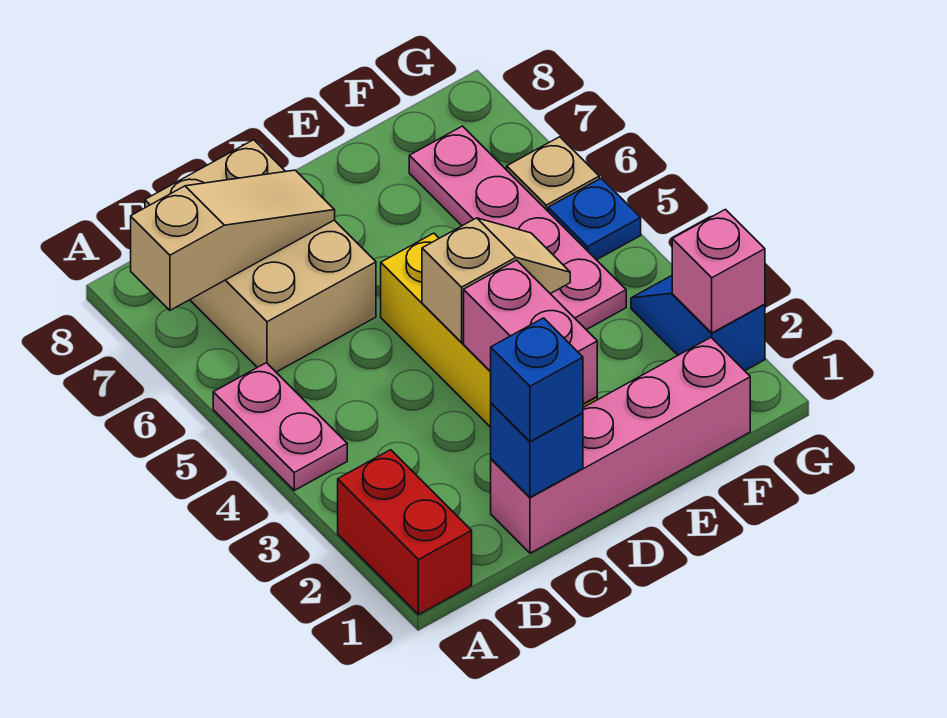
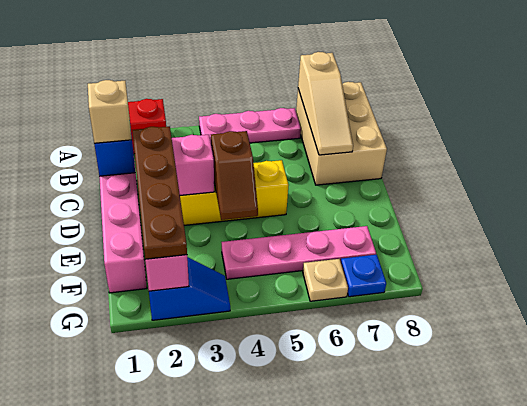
pink plate A4:A5 level 1 -> pink plate A4:A6 level 1
tan brick B6:C8 level 1 -> tan brick A7:C8 level 1
blue brick C1 level 3 -> tan brick C1 level 3
none -> brown plate D2:G2 level 3
tan slope D4:E4 level 2 top D -> brown slope D4:E4 level 2 top D
blue plate G5 level 1 -> blue plate G7 level 1

